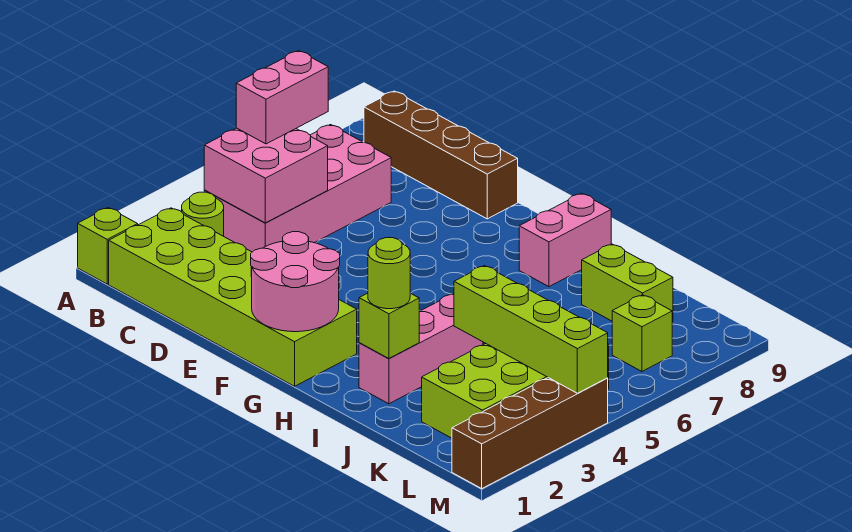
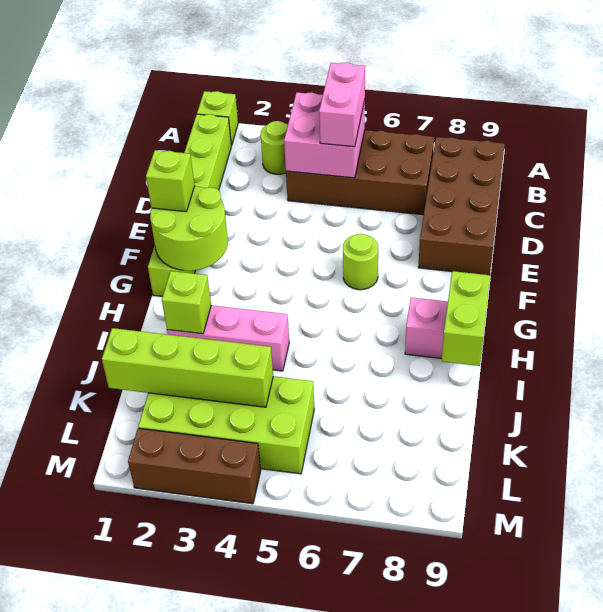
lime brick B1:G2 level 1 -> lime brick B1:G1 level 1
pink brick B4:C7 level 1 -> brown brick B4:C7 level 1
pink brick B5:B6 level 3 -> pink brick B5:C5 level 3
brown brick B9:E9 level 1 -> brown brick B8:E9 level 1
pink round brick F1:G2 level 2 -> lime round brick F1:G2 level 2
lime round brick I2 level 3 -> lime round brick F6 level 1
lime brick J4:M4 level 2 -> lime brick K1:K4 level 2
lime brick J8:K8 level 1 -> lime brick H9:I9 level 2
lime brick L7 level 1 -> lime brick F1 level 3
brown brick M1:M4 level 1 -> brown brick M2:M4 level 1

